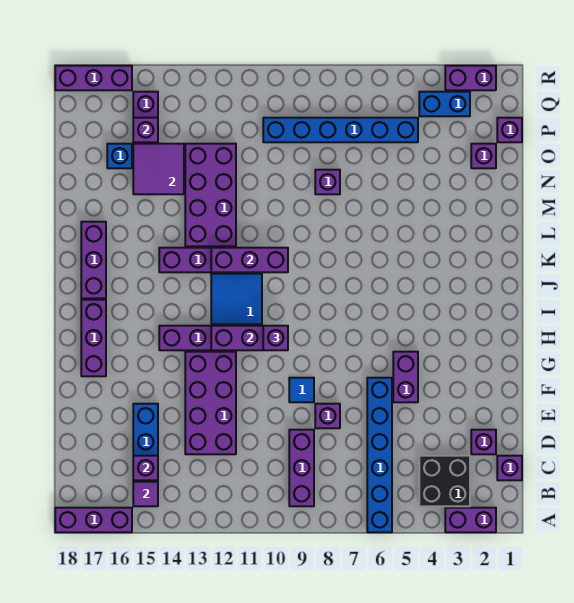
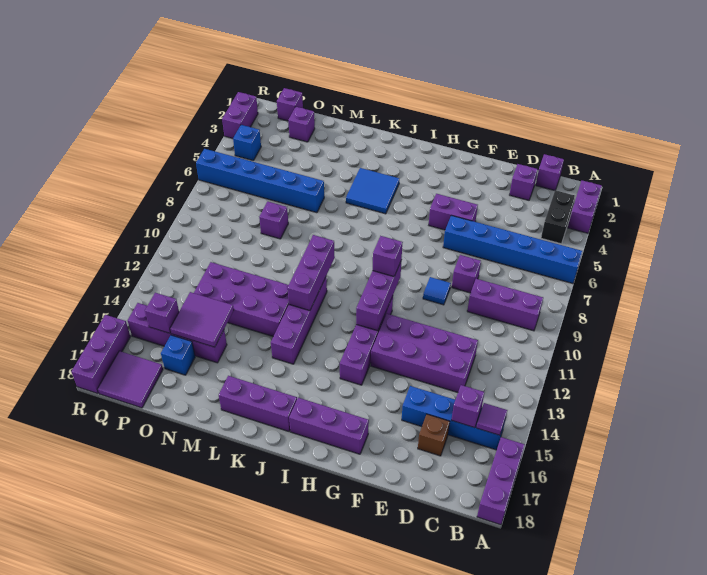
black brick B3:C4 level 1 -> black brick B3:B4 level 1
none -> brown brick D16 level 1
blue tile I11:J12 level 1 -> blue tile J4:K5 level 1
blue brick P5:P10 level 1 -> blue brick M6:R6 level 1
none -> purple tile P17:Q18 level 1
blue brick Q3:Q4 level 1 -> blue brick Q4 level 1

